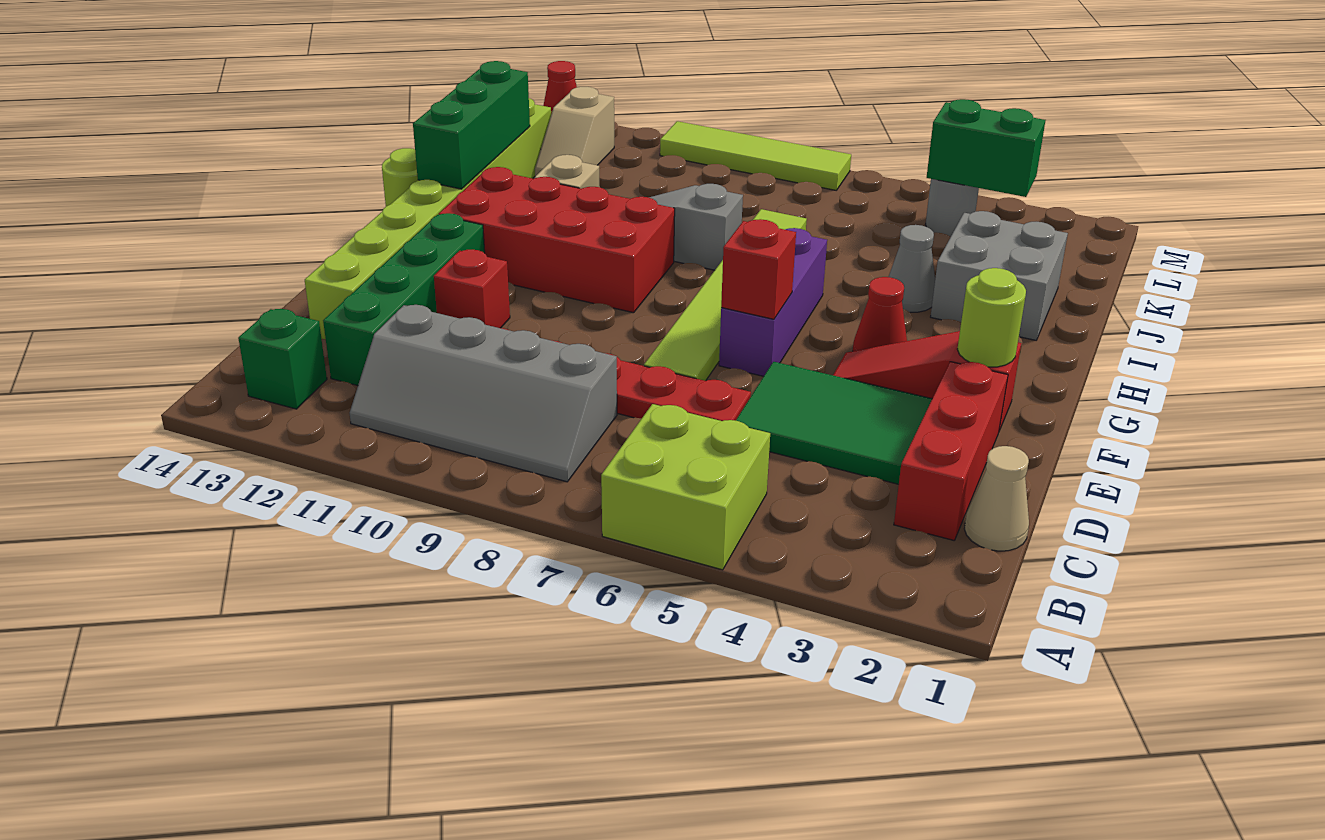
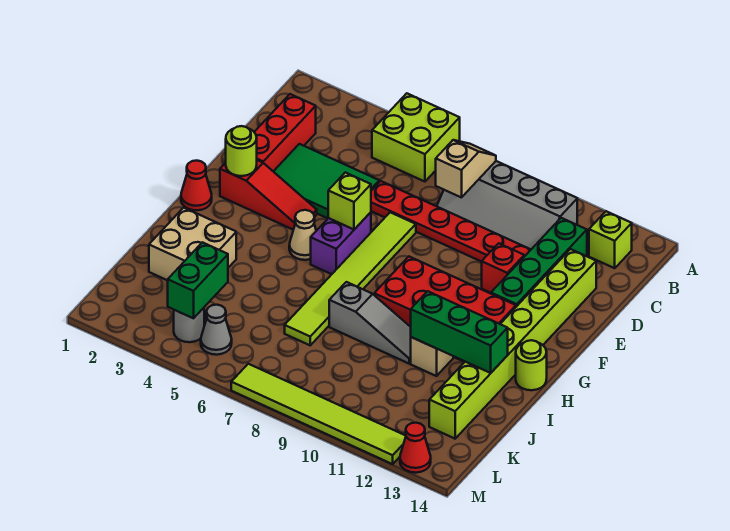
grey slope B8:C11 level 1 top C -> grey slope B8:C11 level 1 top B
green brick B13 level 1 -> lime brick B13 level 1
tan cone C1 level 1 -> tan cone G5 level 1
purple brick F6:H6 level 1 -> purple brick F6:G6 level 1
red brick F6 level 2 -> lime brick F6 level 2
red cone G4 level 1 -> red cone G1 level 1
green brick H13:J13 level 2 -> green brick I11:I13 level 2
grey brick I2:J3 level 1 -> tan brick I2:J3 level 1
grey cone I4 level 1 -> grey cone L5 level 1
tan slope K12:L12 level 1 top L -> tan slope B8:C8 level 2 top C
green brick L3:L4 level 2 -> green brick K4:L4 level 2
lime tile M7:M10 level 1 -> lime tile M7:M12 level 1

